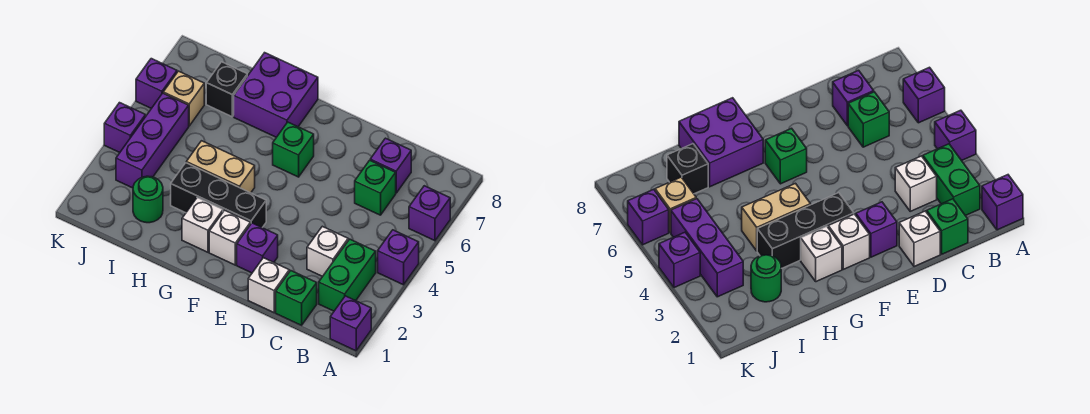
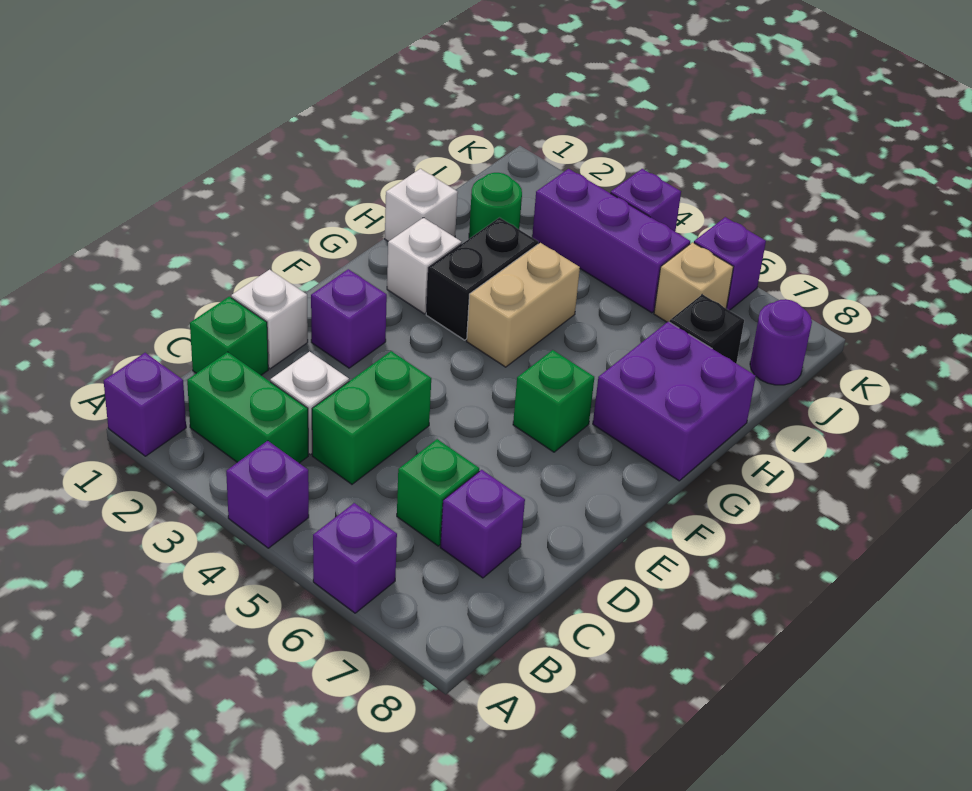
none -> green brick C4:D4 level 1
white brick F2 level 1 -> white brick H1 level 1
black brick F3:H3 level 1 -> black brick G3:H3 level 1
none -> purple round brick J8 level 1

